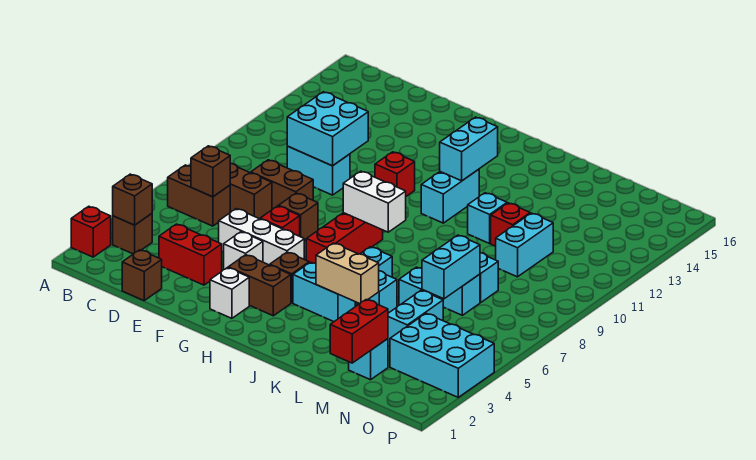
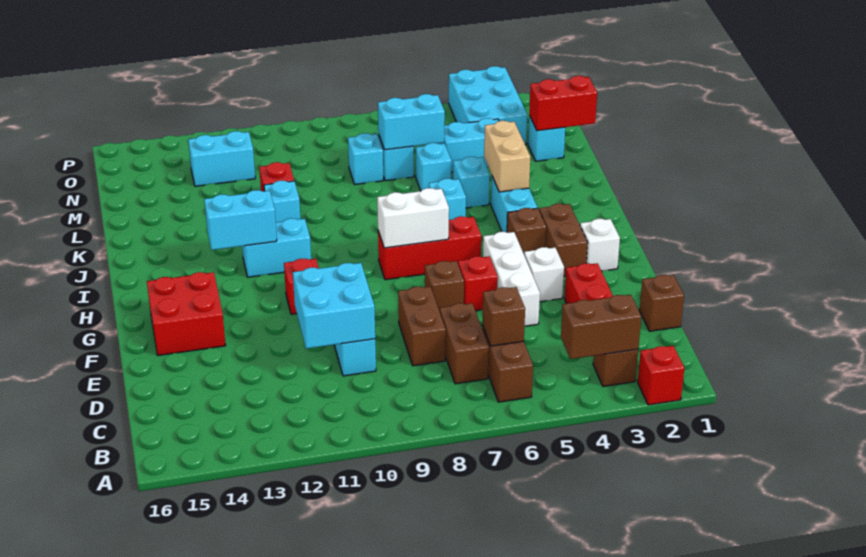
brown brick B3 level 2 -> brown brick B3:B4 level 2
none -> red brick F14:G15 level 1
white brick H8:I8 level 2 -> white brick H7:H8 level 2
cyan brick M10:M11 level 1 -> cyan brick N12:N13 level 1

